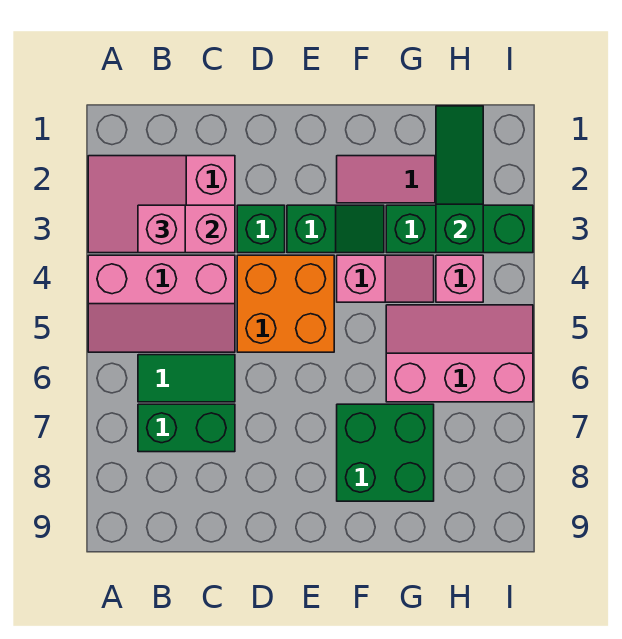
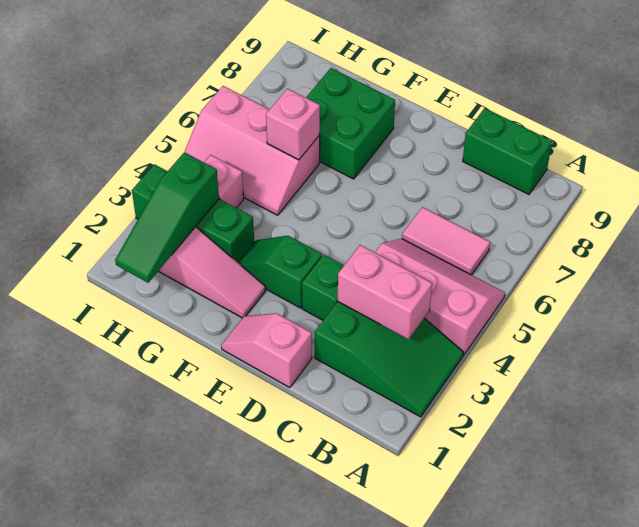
pink slope A2:C3 level 1 top C -> green slope A2:C3 level 1 top C
pink brick B3 level 3 -> pink brick G6 level 2
green tile B6:C6 level 1 -> pink tile B6:C6 level 1
green brick B7:C7 level 1 -> green brick B9:C9 level 1
orange brick D4:E5 level 1 -> none
pink slope F4:G4 level 1 top F -> pink slope D1:E1 level 1 top D

